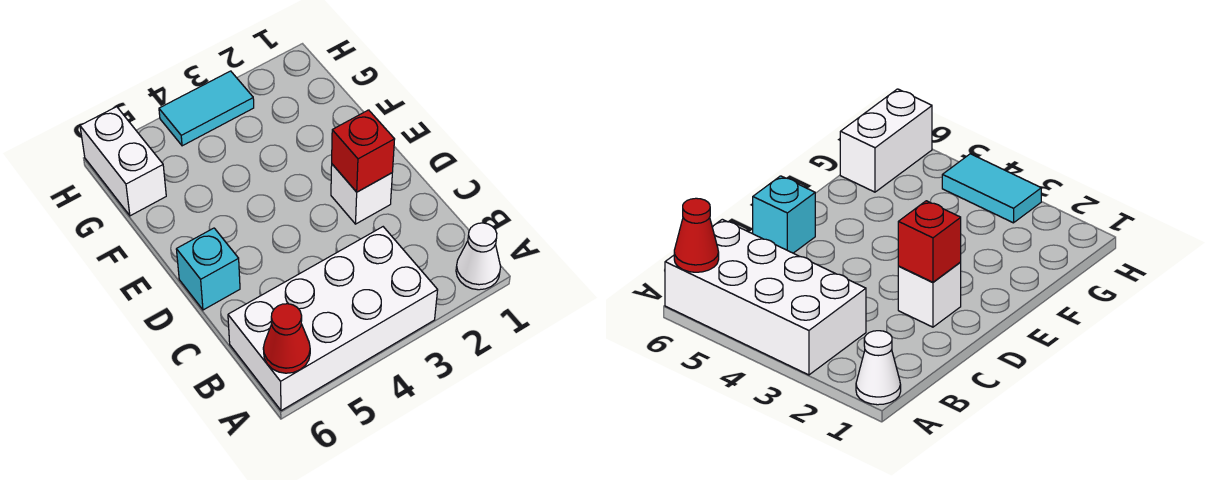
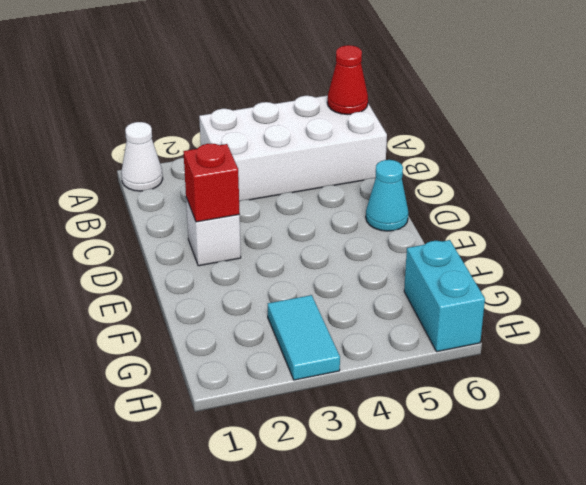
cyan brick D6 level 1 -> cyan cone D6 level 1
white brick G6:H6 level 1 -> cyan brick G6:H6 level 1
cyan tile H3:H4 level 1 -> cyan tile G3:H3 level 1

